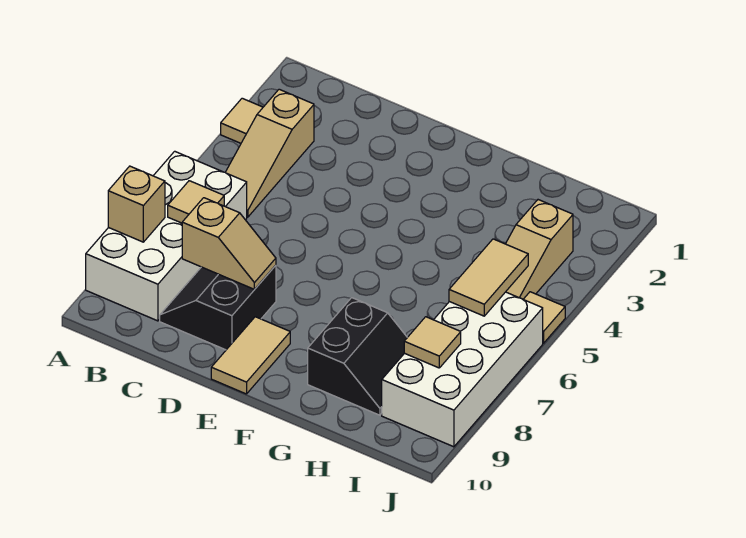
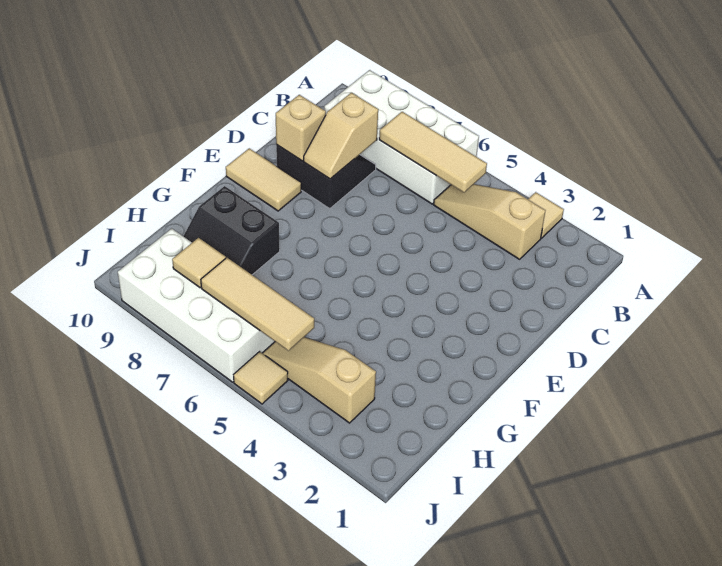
tan brick A8 level 2 -> tan brick D9 level 2
tan tile B7 level 2 -> tan tile B5:B7 level 2
tan tile I5:I6 level 2 -> tan tile I5:I7 level 2

